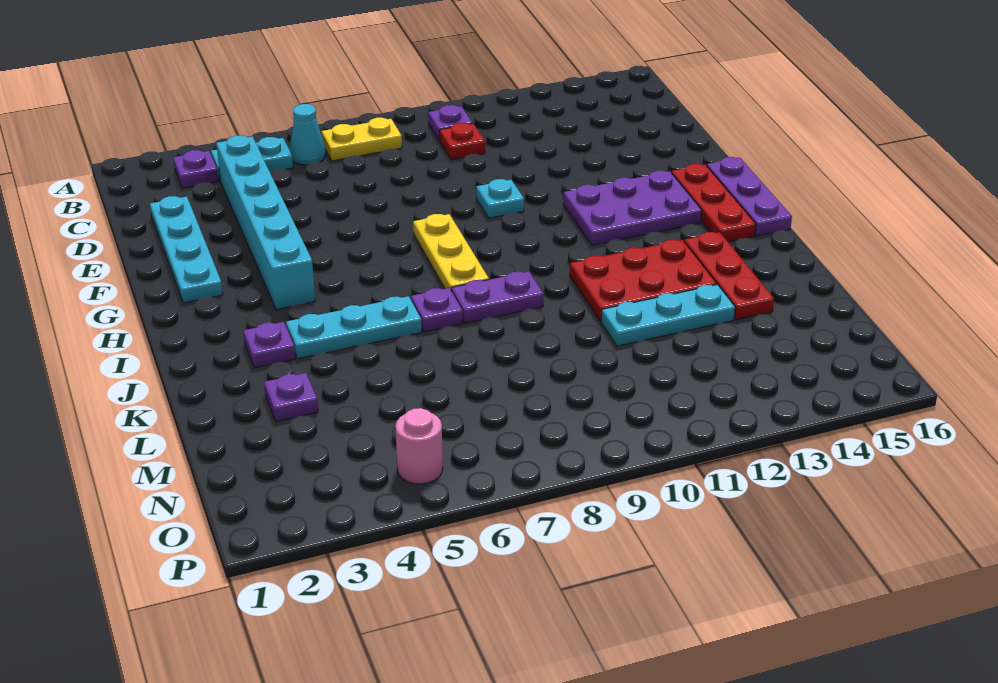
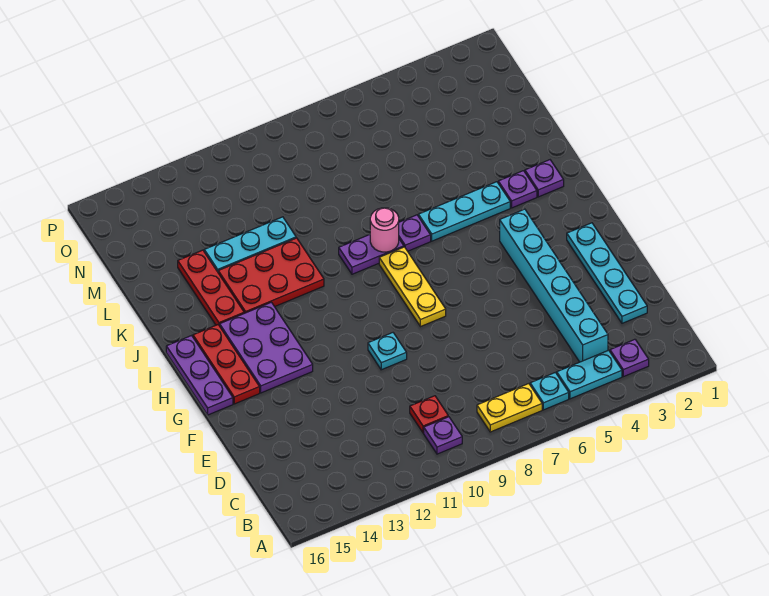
cyan cone B6 level 1 -> cyan plate B6 level 1
purple plate G12:H14 level 1 -> purple plate G13:I14 level 1
purple plate L3 level 1 -> purple plate J2 level 1
pink round brick O5 level 1 -> pink round brick J8 level 2

